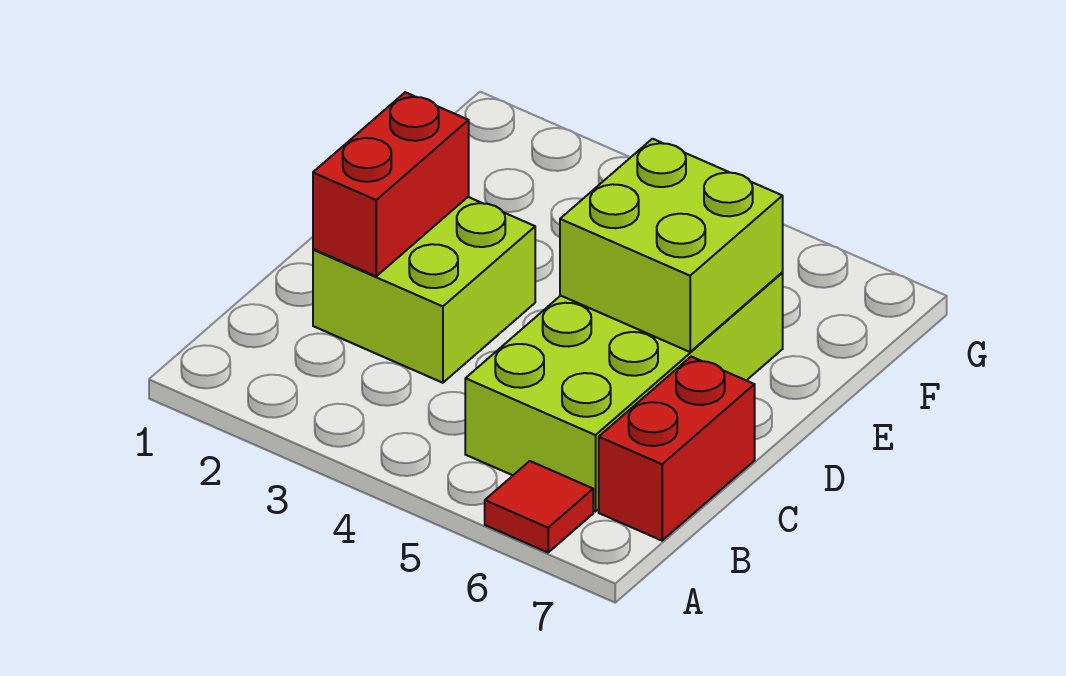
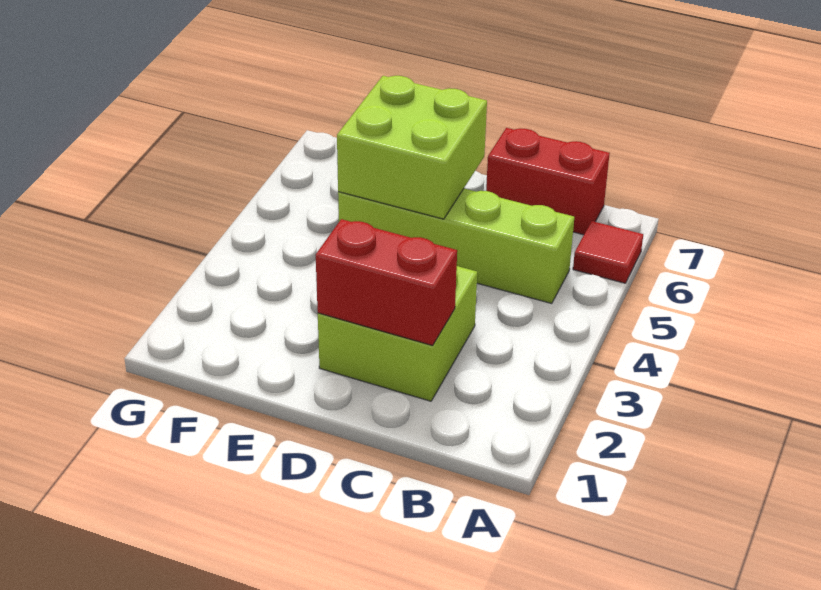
lime brick B5:E6 level 1 -> lime brick B5:E5 level 1

